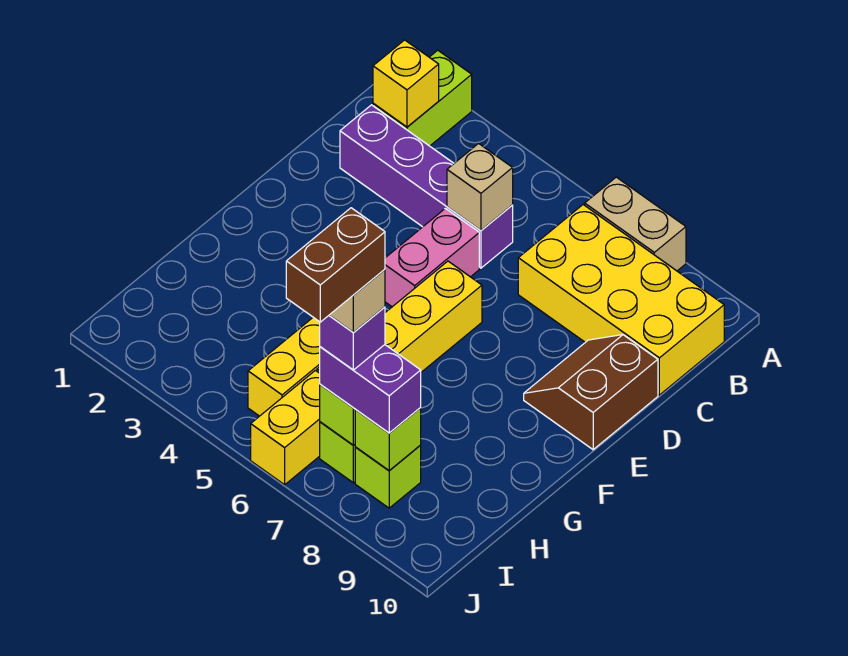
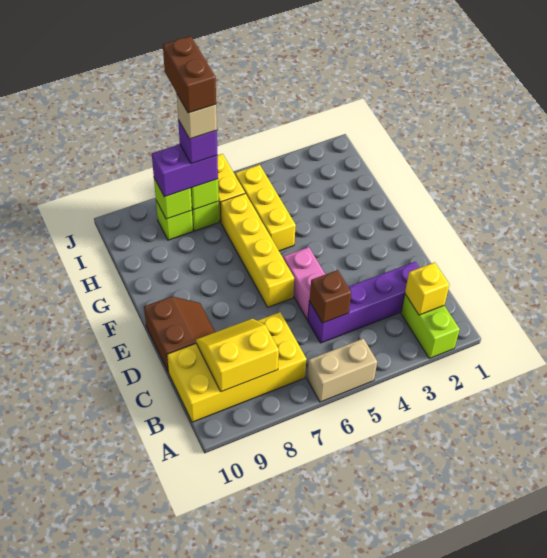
tan brick A7:A8 level 1 -> tan brick A5:A6 level 1
none -> yellow slope B8:C9 level 2 top B
tan brick C5 level 2 -> brown brick C5 level 2

